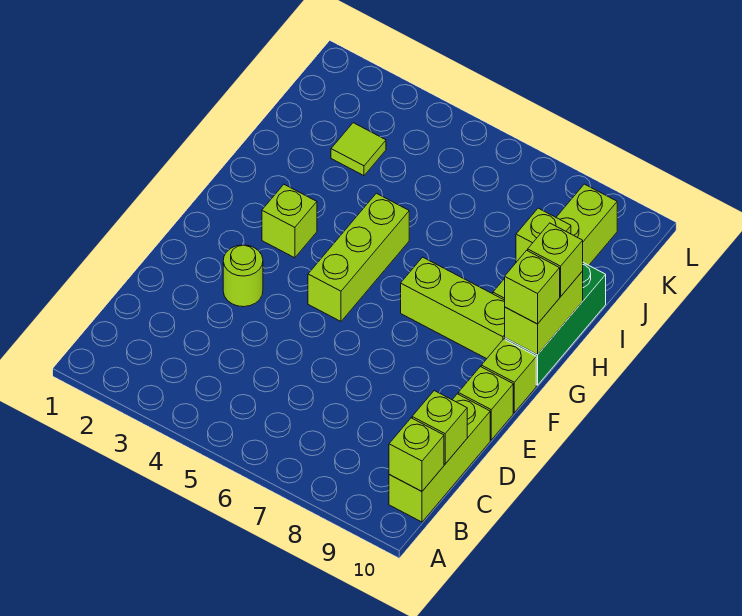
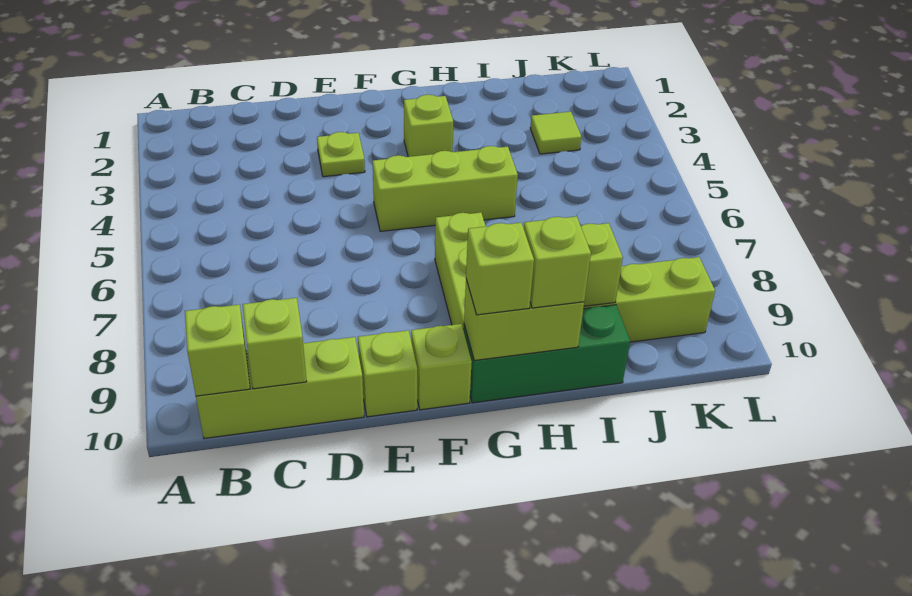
lime round brick E3 level 1 -> lime plate E3 level 1

